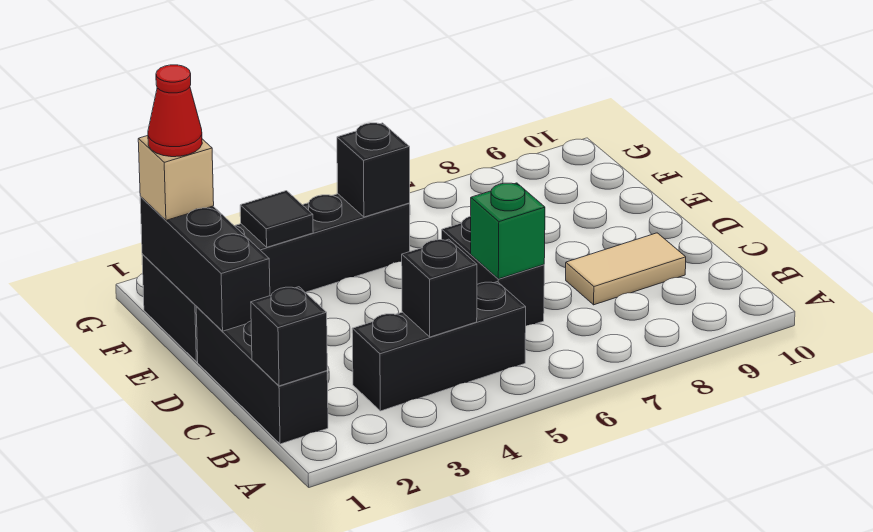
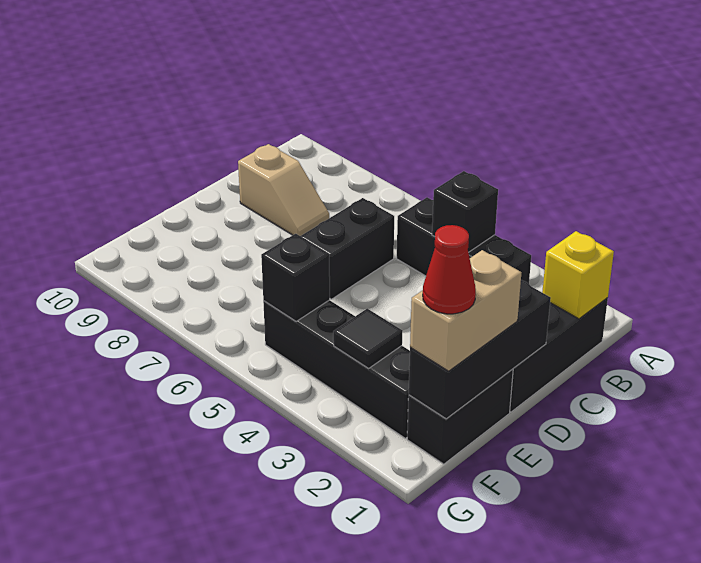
black brick B1 level 2 -> yellow brick B1 level 2
green brick C6 level 2 -> none
tan tile C8:C9 level 1 -> tan slope C8:C9 level 1 top 9
tan brick F1 level 3 -> tan brick E1:F1 level 3

